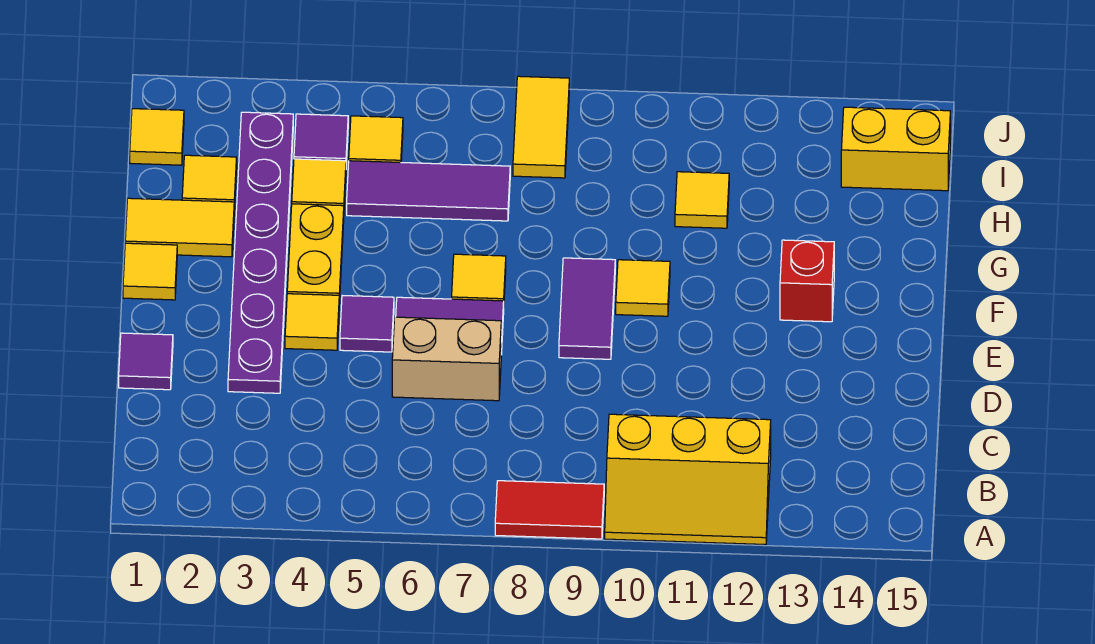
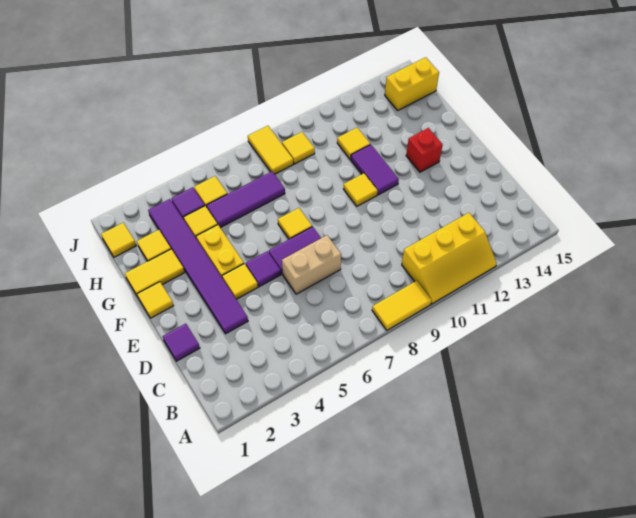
red tile A8:A9 level 1 -> yellow tile A8:A9 level 1
purple plate D3:I3 level 1 -> purple tile D3:I3 level 1
purple tile E9:F9 level 1 -> purple tile F11:G11 level 1
none -> yellow tile I9 level 1

